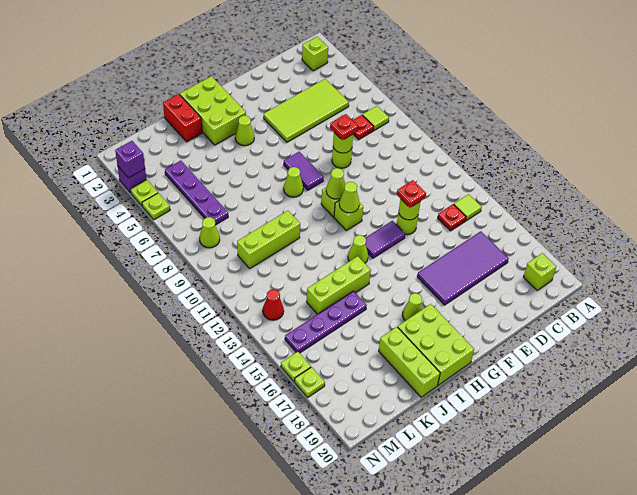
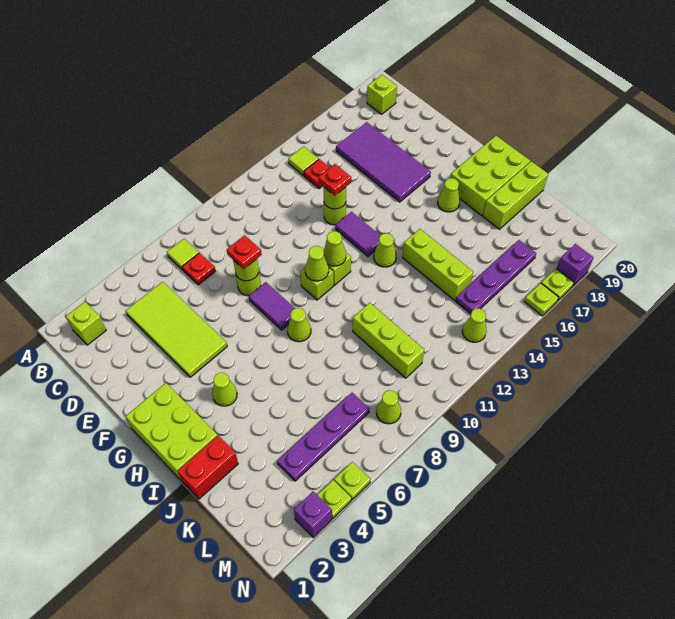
purple tile G7:G8 level 1 -> purple tile F8:G8 level 1
lime brick H1:I3 level 1 -> lime brick G1:I2 level 1
purple plate J15:M15 level 1 -> purple plate L14:L17 level 1
red cone M13 level 1 -> lime cone M13 level 1
purple brick N3 level 2 -> purple brick N18 level 1

